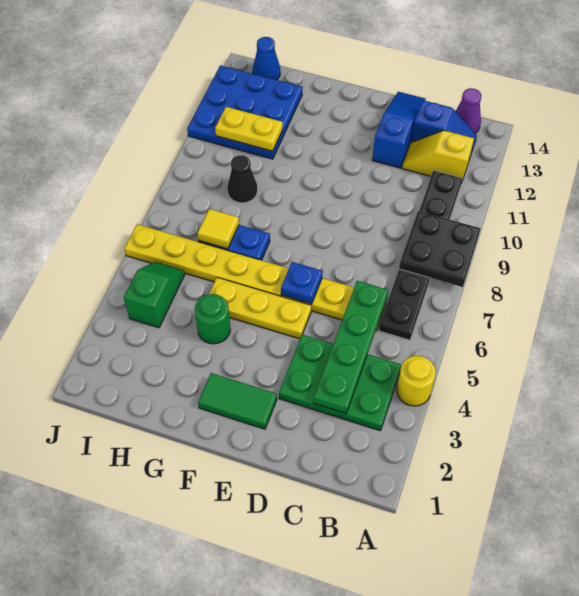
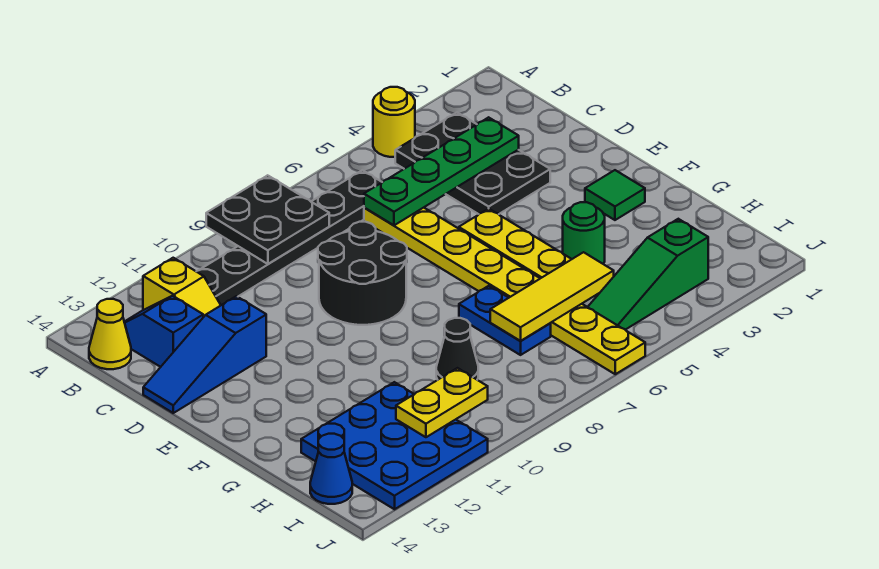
green plate B3:D4 level 1 -> black plate B3:D4 level 1
purple cone B14 level 1 -> yellow cone B14 level 1
none -> black round brick D8:E9 level 1
green tile E2:F2 level 1 -> green tile F2 level 1
blue plate E6 level 2 -> none
yellow tile H7 level 2 -> yellow tile H5:H7 level 2
yellow plate H11:I11 level 2 -> yellow plate I10:I11 level 2
green slope I4:I5 level 1 top 4 -> green slope I3:I5 level 1 top 3

